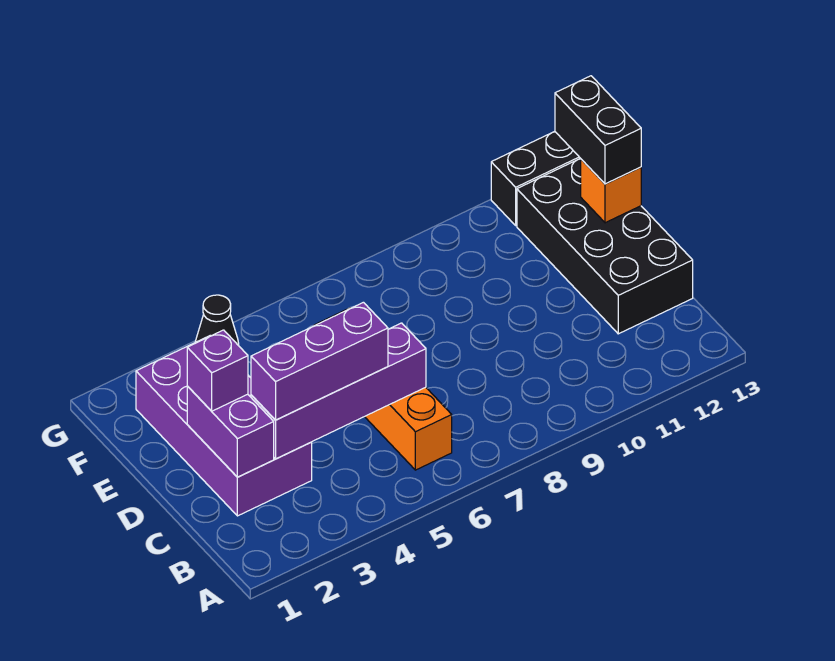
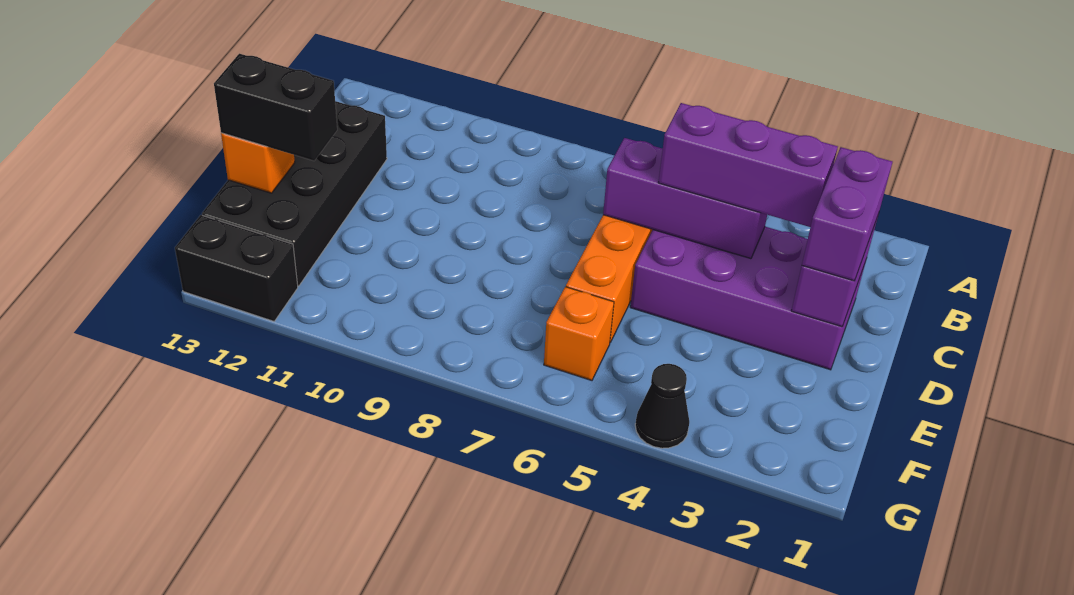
purple brick C2:F3 level 1 -> purple brick C2:D5 level 1
purple brick C3:C6 level 2 -> purple brick C4:C6 level 2
purple brick D2 level 3 -> purple brick C2:D2 level 3
black brick E13:F13 level 3 -> black brick E12:E13 level 3
none -> orange brick F6 level 1

